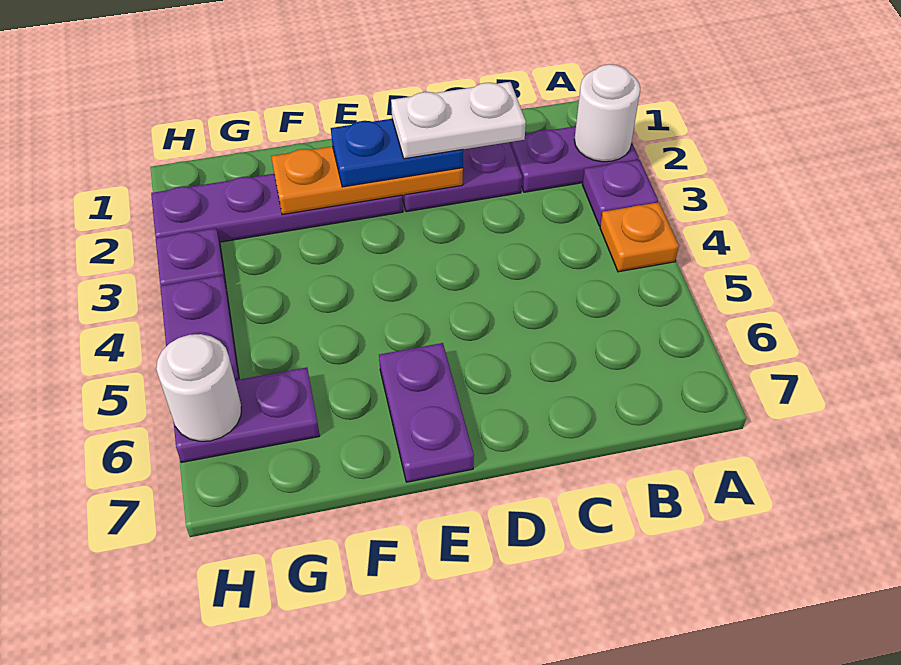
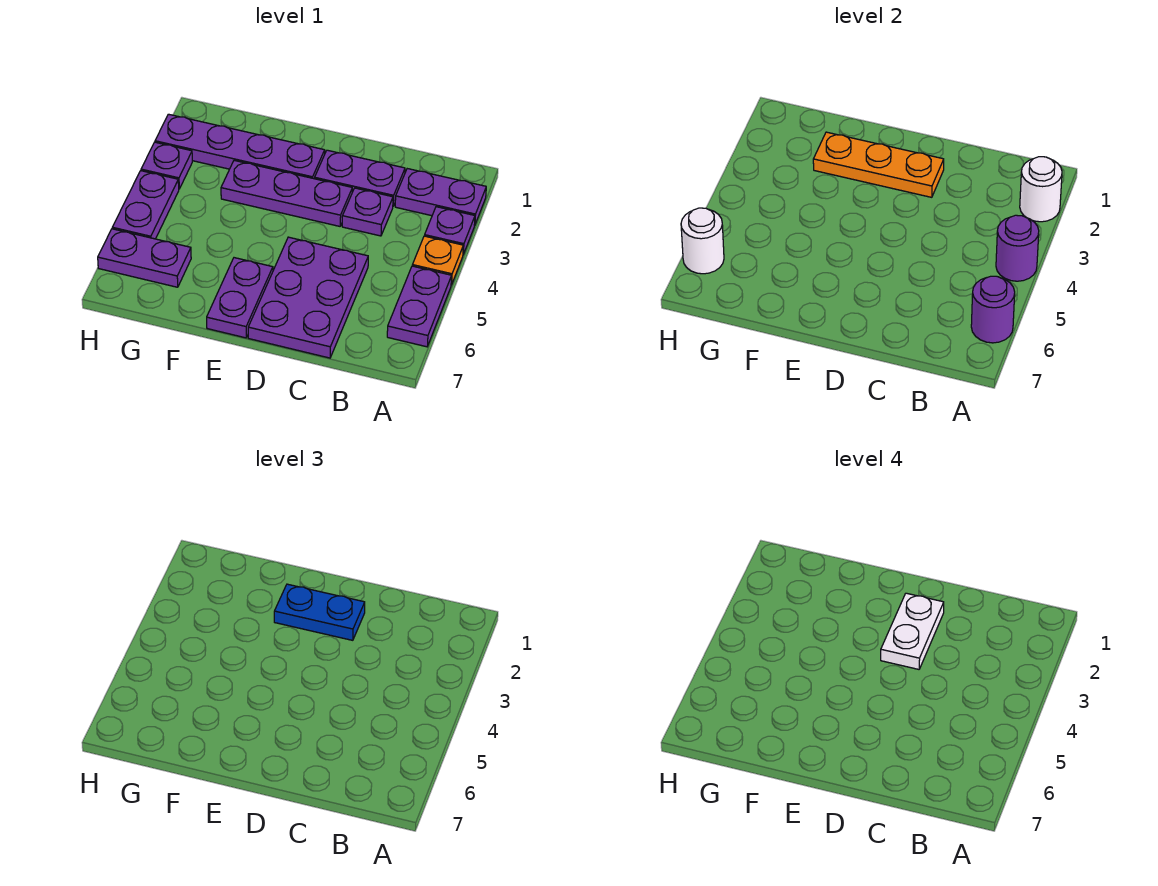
none -> purple round brick A4 level 2
none -> purple plate A5:A6 level 1
none -> purple round brick A6 level 2
white plate C2:D2 level 4 -> white plate D2:D3 level 4
none -> purple plate C3 level 1
none -> purple plate C5:D7 level 1
none -> purple plate D3:F3 level 1

